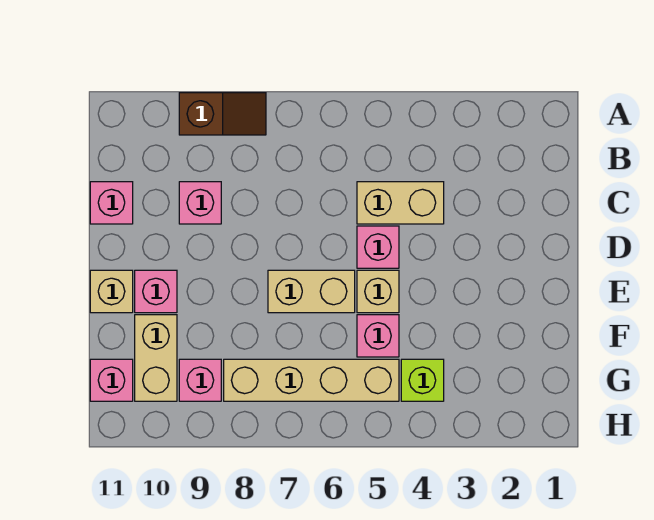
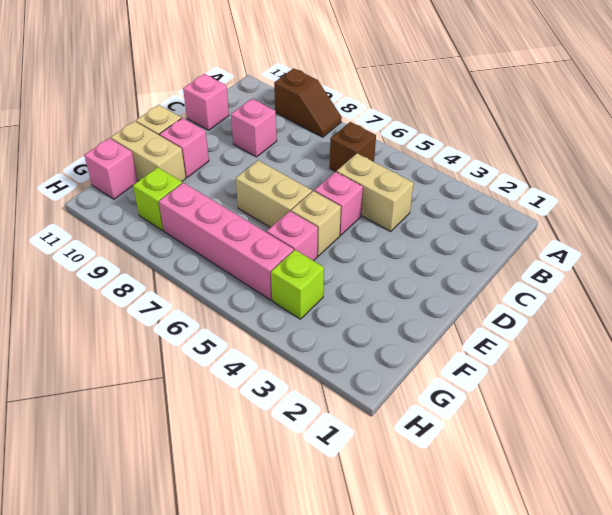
none -> brown brick B6 level 1
tan brick F10:G10 level 1 -> tan brick F10:F11 level 1
tan brick G5:G8 level 1 -> pink brick G5:G8 level 1
pink brick G9 level 1 -> lime brick G9 level 1

